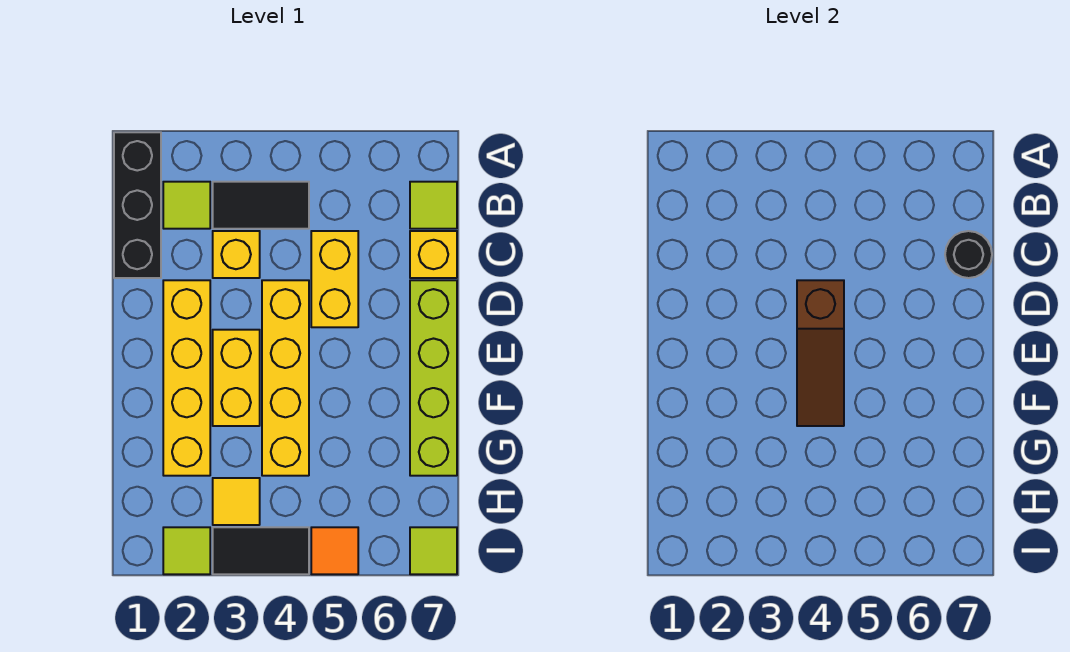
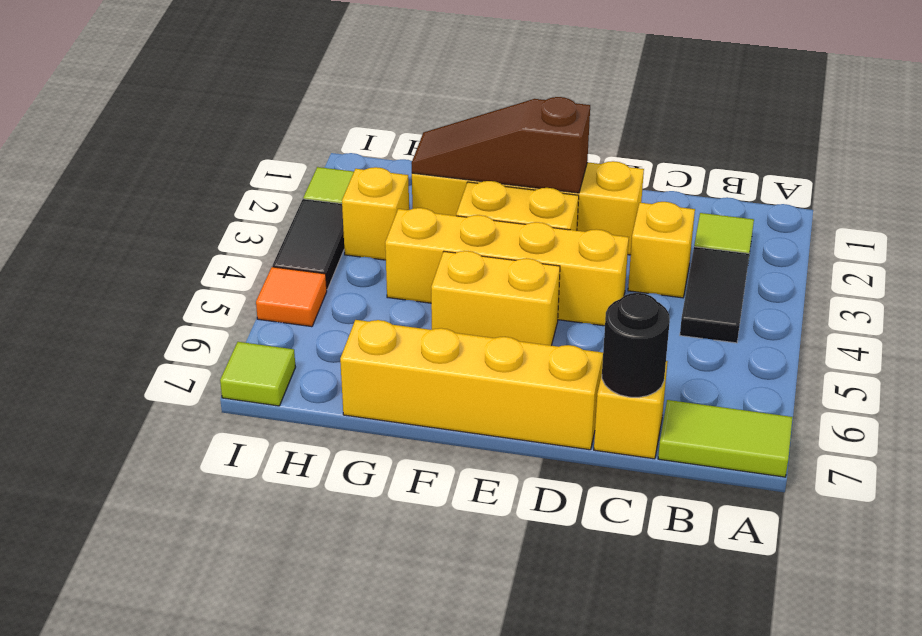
black brick A1:C1 level 1 -> none
lime tile B7 level 1 -> lime tile A7:B7 level 1
yellow brick C5:D5 level 1 -> yellow brick E5:F5 level 1
brown slope D4:F4 level 2 top D -> brown slope E2:G2 level 2 top E
lime brick D7:G7 level 1 -> yellow brick D7:G7 level 1
yellow tile H3 level 1 -> yellow brick H3 level 1

